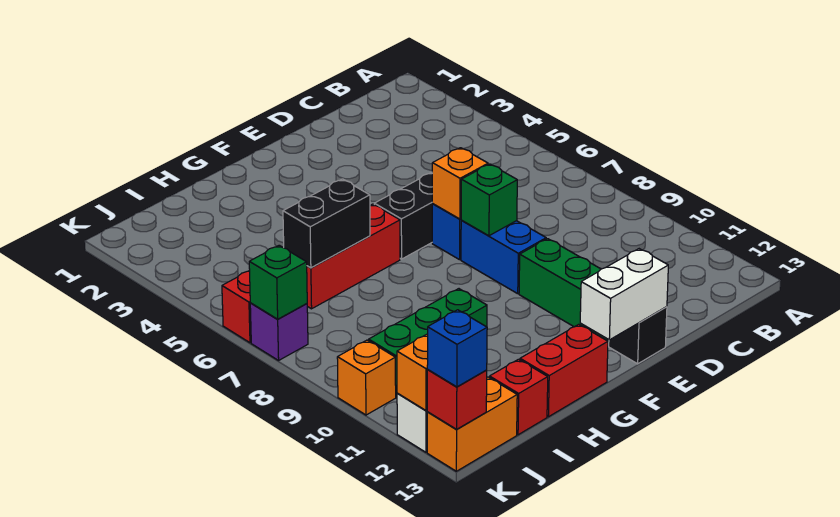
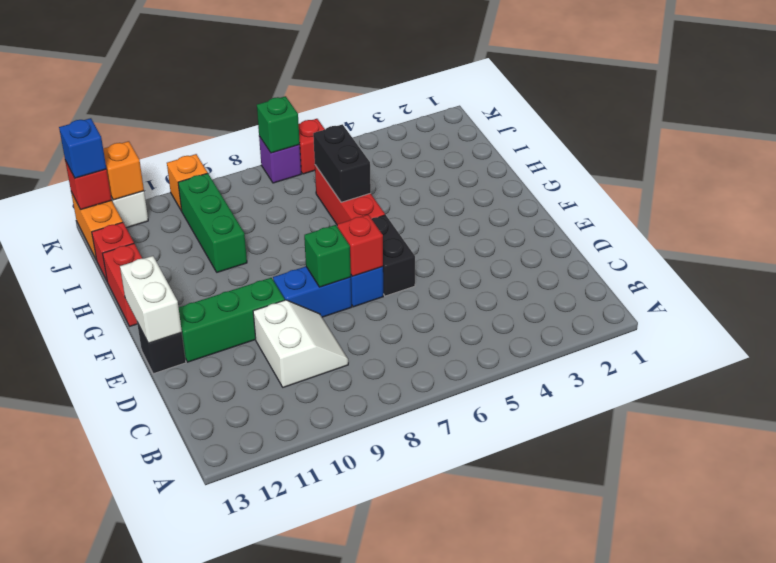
none -> white slope C9:D10 level 1 top 10
orange brick E7 level 2 -> red brick E7 level 2

